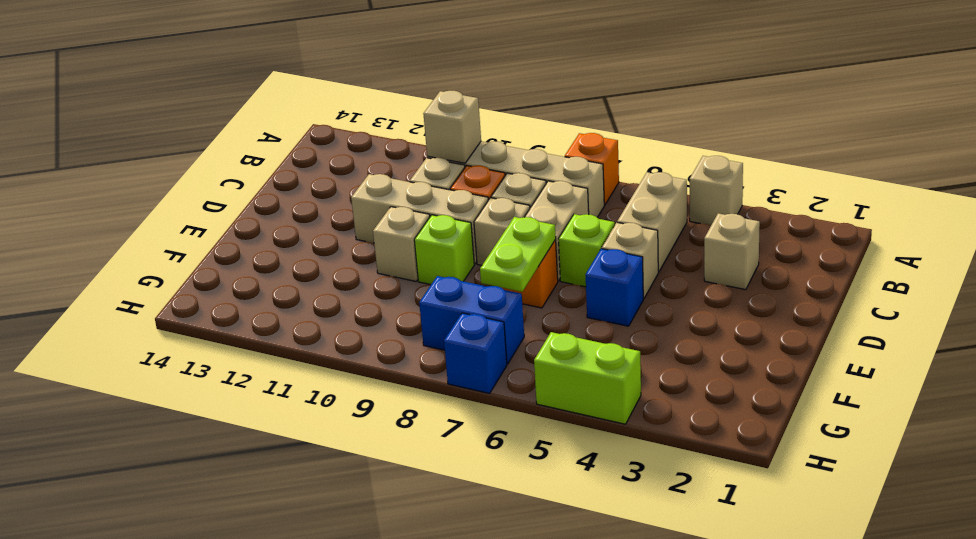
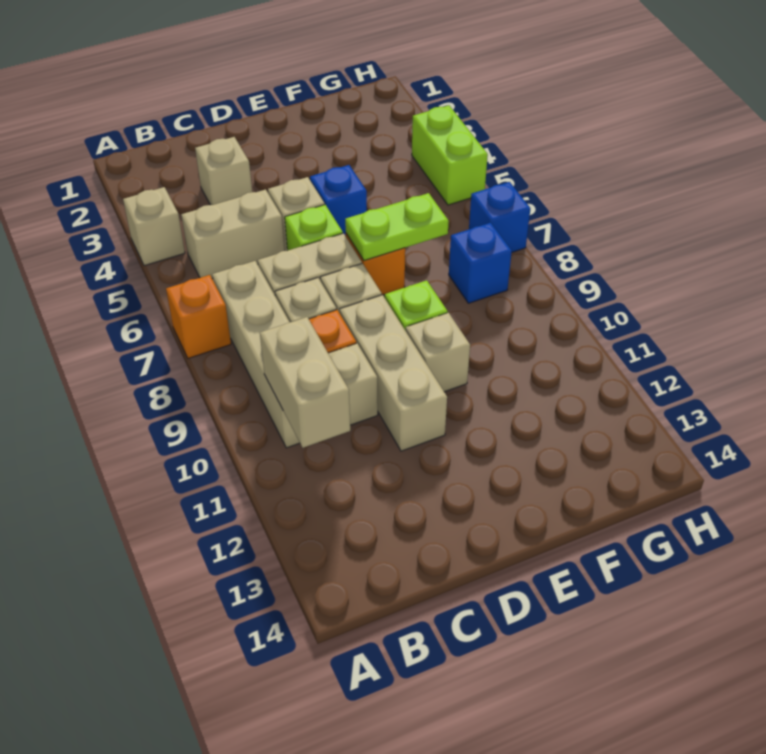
tan brick B10 level 2 -> tan brick B10:B11 level 2
blue brick G7:G8 level 1 -> blue brick G8 level 1

